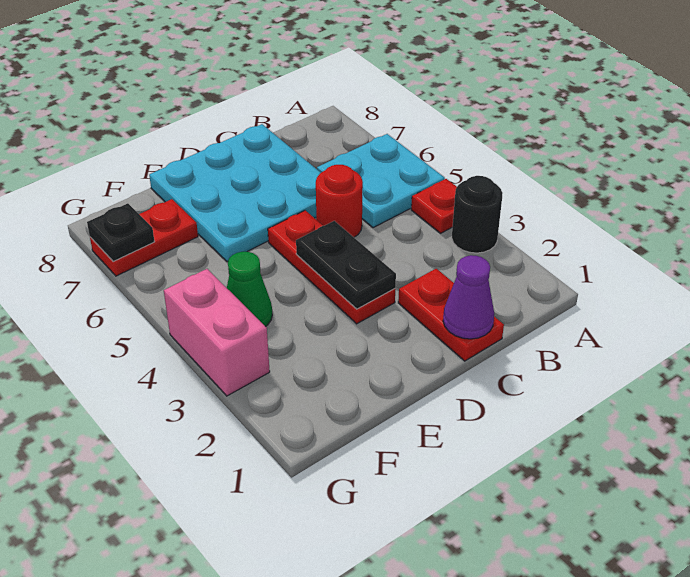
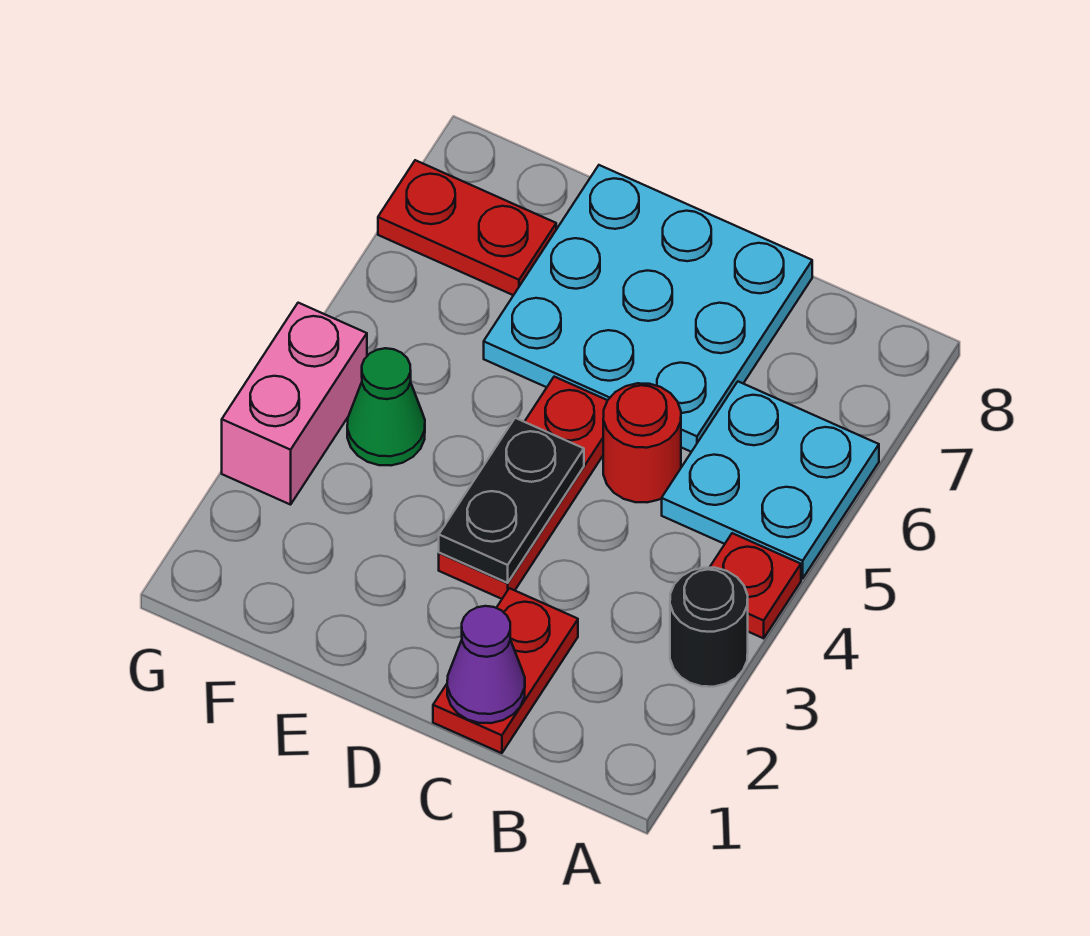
black plate G7 level 2 -> none

